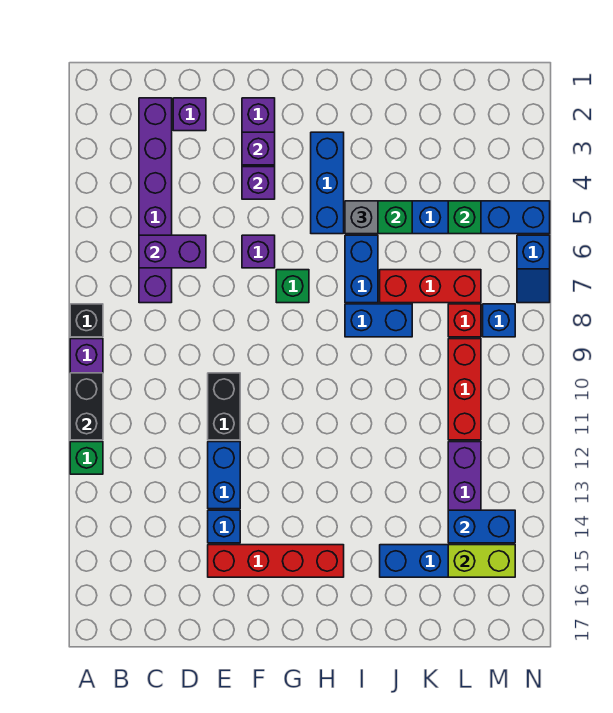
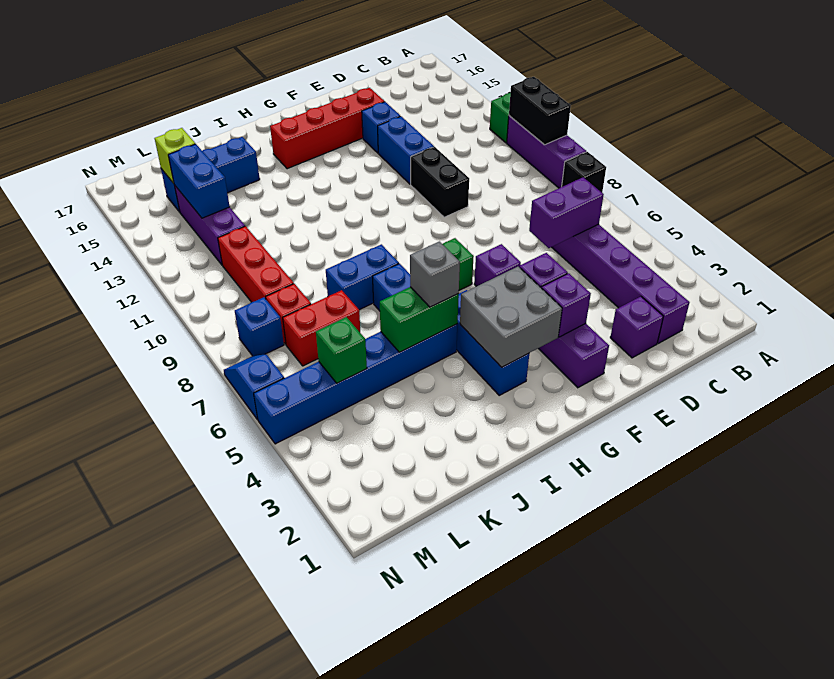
none -> grey brick G3:H4 level 2
red brick J7:L7 level 1 -> red brick K7:L7 level 1
blue brick L14:M14 level 2 -> blue brick L13:L14 level 2
lime brick L15:M15 level 2 -> lime brick L15 level 2

